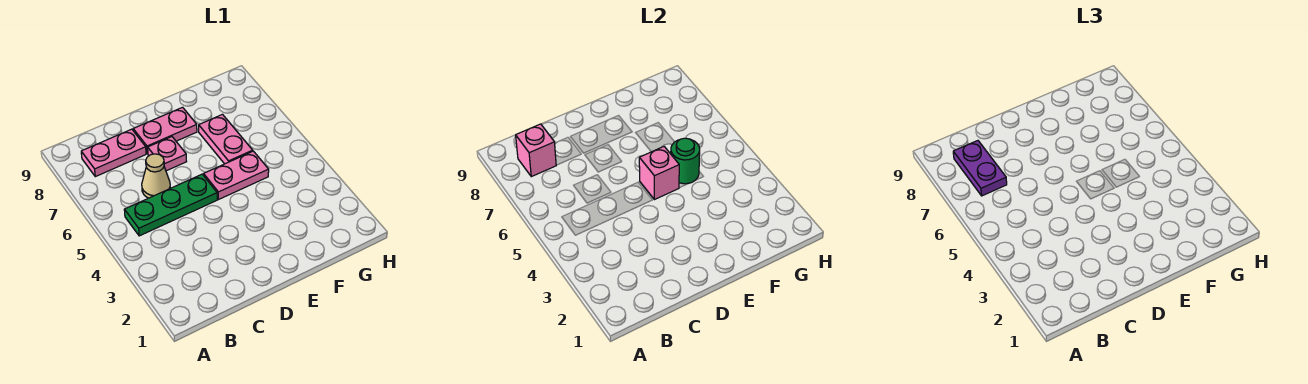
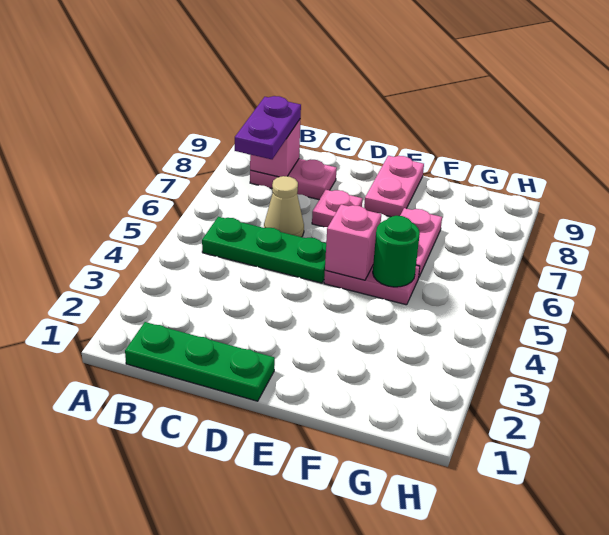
none -> green plate B1:D1 level 1
pink plate D8:E8 level 1 -> pink plate E8:E9 level 1

